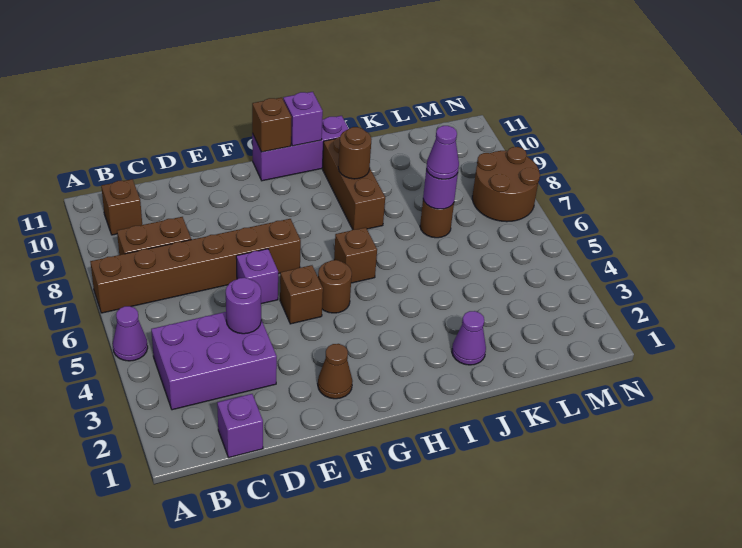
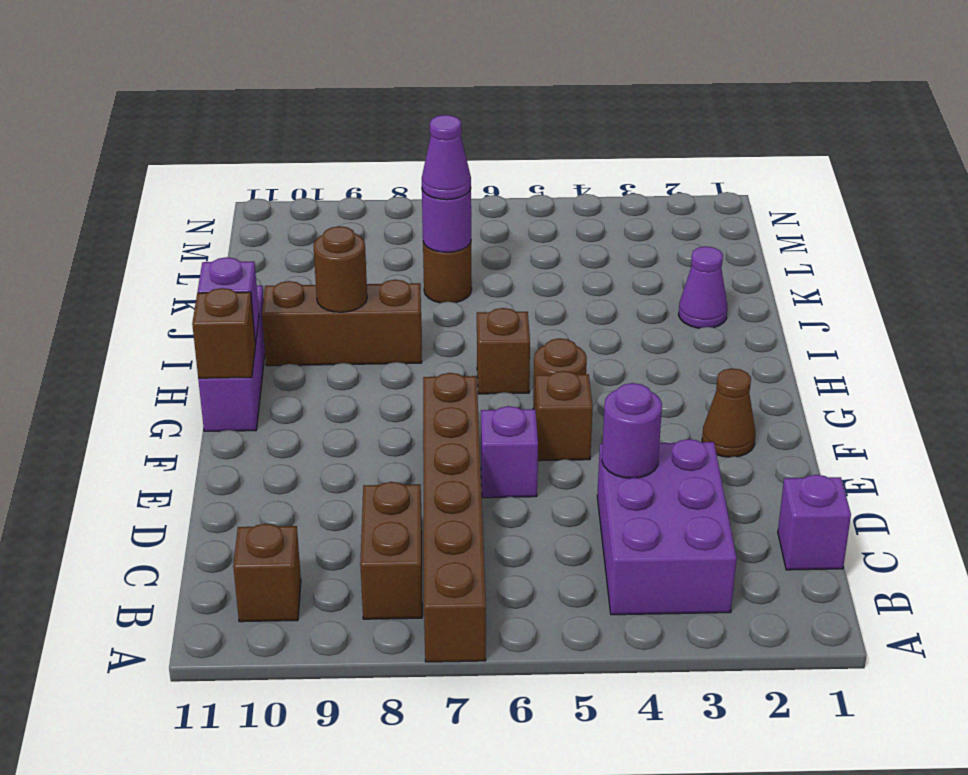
purple cone A5 level 1 -> none
brown round brick M7:N8 level 1 -> none

